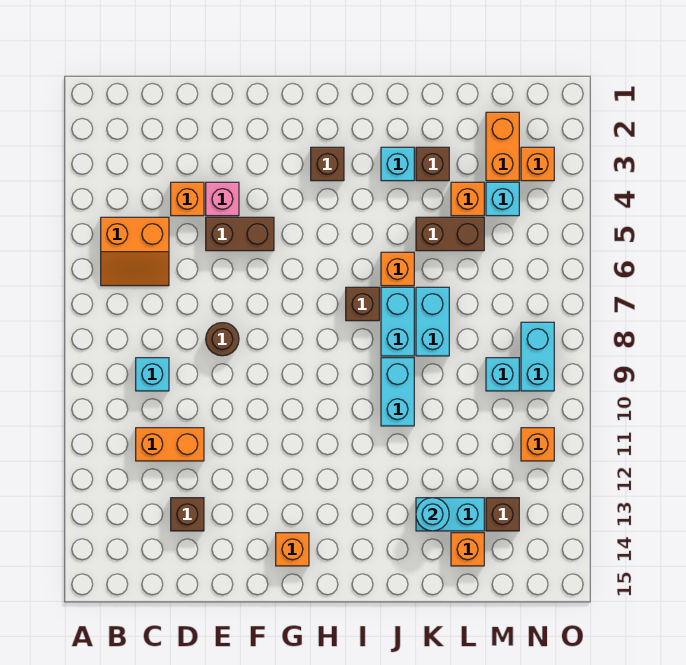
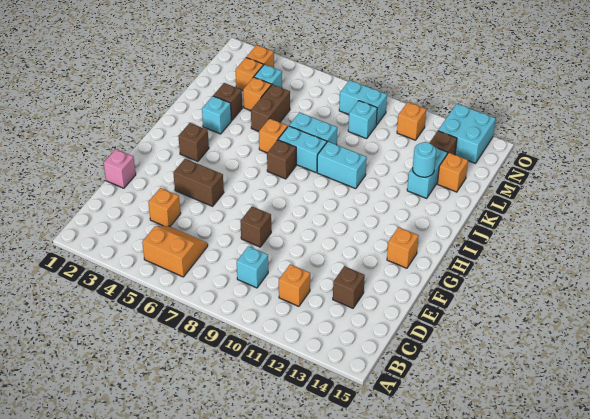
orange slope B5:C6 level 1 top 5 -> orange slope B5:C6 level 1 top B
orange brick C11:D11 level 1 -> orange brick C11 level 1
pink brick E4 level 1 -> pink brick E1 level 1
brown brick E5:F5 level 1 -> brown brick F4:F5 level 1
brown round brick E8 level 1 -> brown brick E8 level 1
orange brick M2:M3 level 1 -> orange brick M3 level 1
none -> cyan brick N13:O14 level 1

